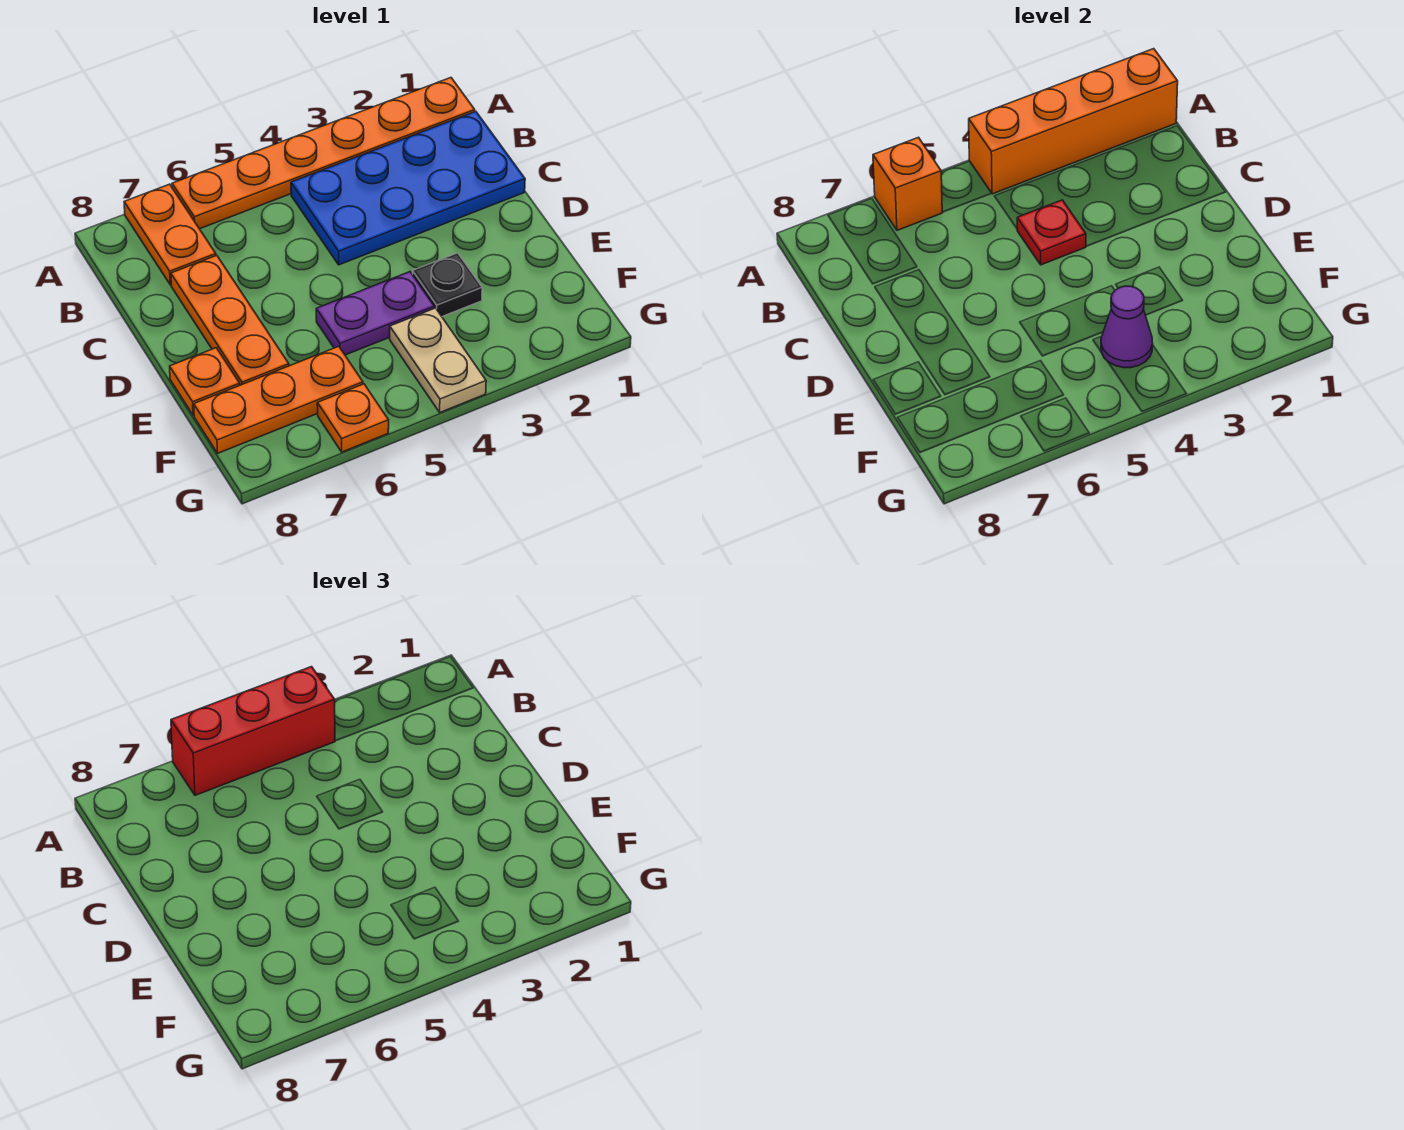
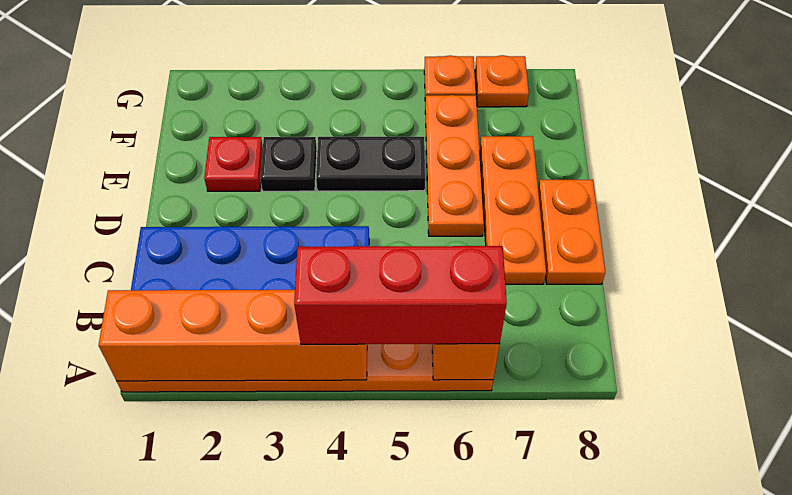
orange plate A7:B7 level 1 -> orange plate C8:D8 level 1
red plate C4 level 2 -> red plate E2 level 1
purple plate E4:E5 level 1 -> black plate E4:E5 level 1
orange plate E8 level 1 -> orange plate G7 level 1
tan plate F4:G4 level 1 -> none
purple cone F4 level 2 -> none
orange plate F6:F8 level 1 -> orange plate D6:F6 level 1

